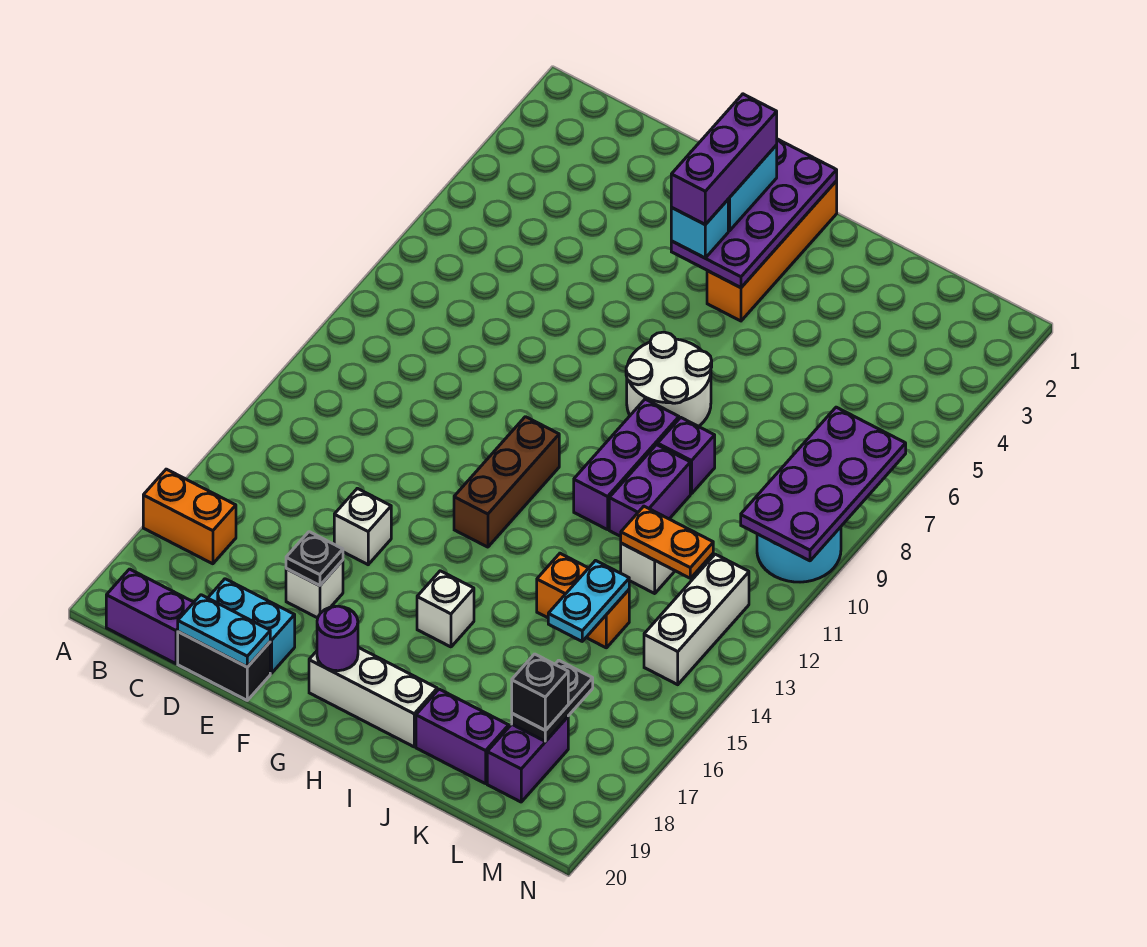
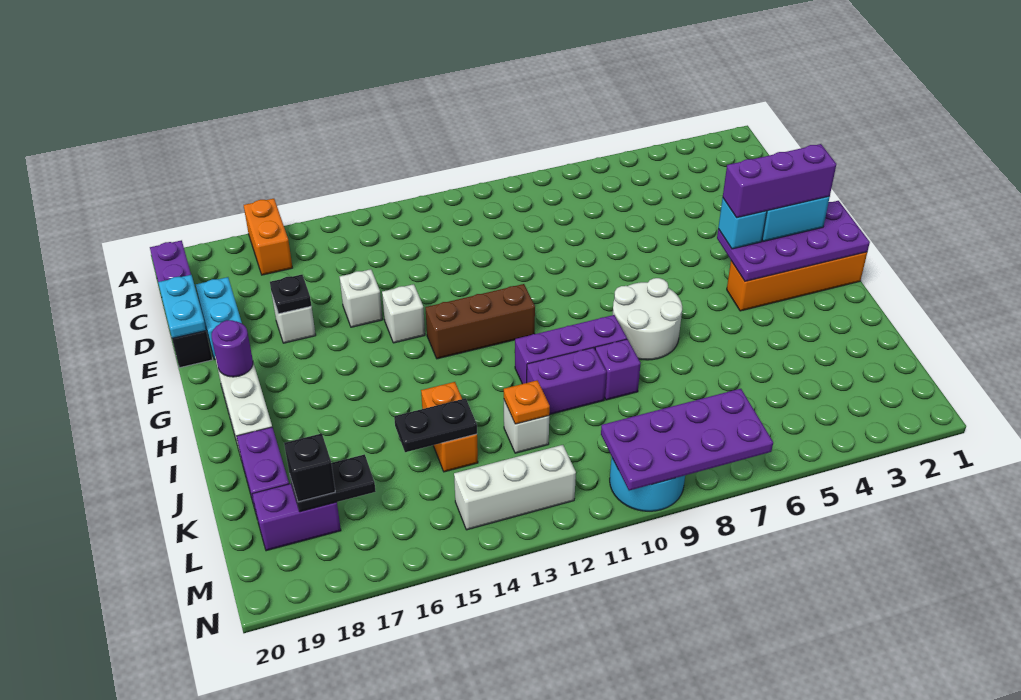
white brick H16 level 1 -> white brick F14 level 1
orange plate K12:L12 level 2 -> orange plate K12 level 2
cyan plate K14:K15 level 2 -> black plate K14:K15 level 2

